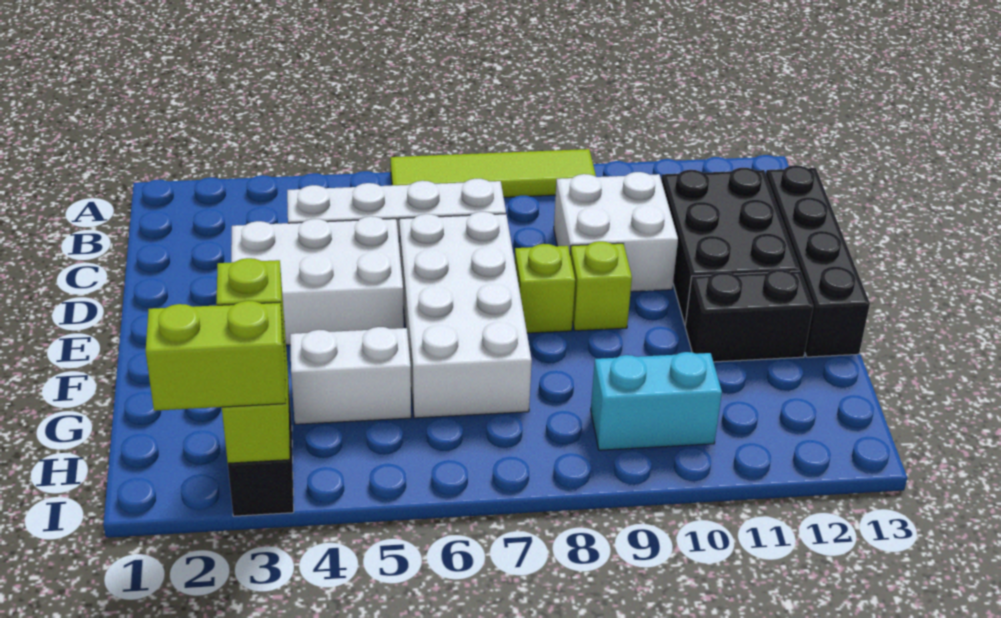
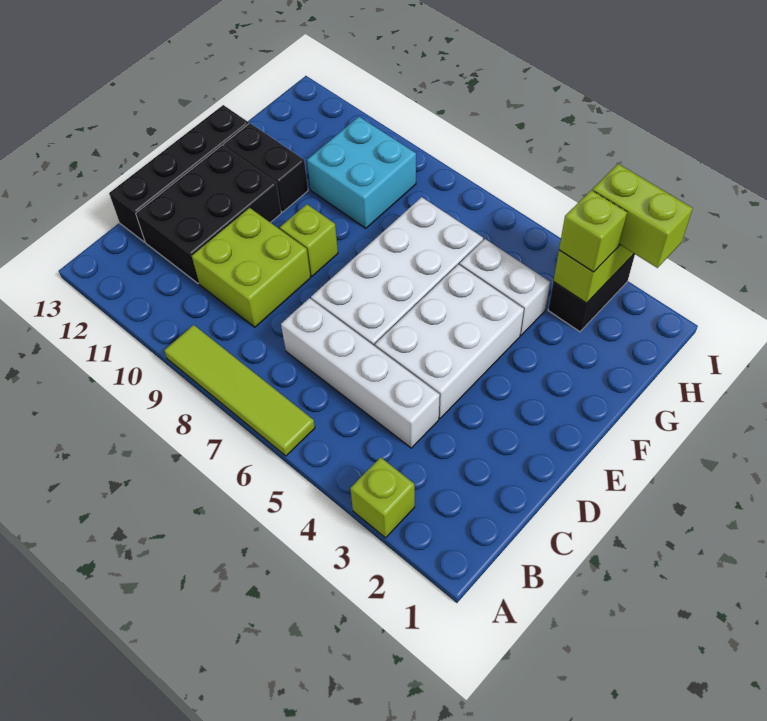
white brick C9:D10 level 1 -> lime brick C9:D10 level 1
white brick D3:E5 level 1 -> white brick D4:F5 level 1
lime brick E8 level 1 -> lime brick A3 level 1
cyan brick H9:H10 level 1 -> cyan brick G9:H10 level 1

